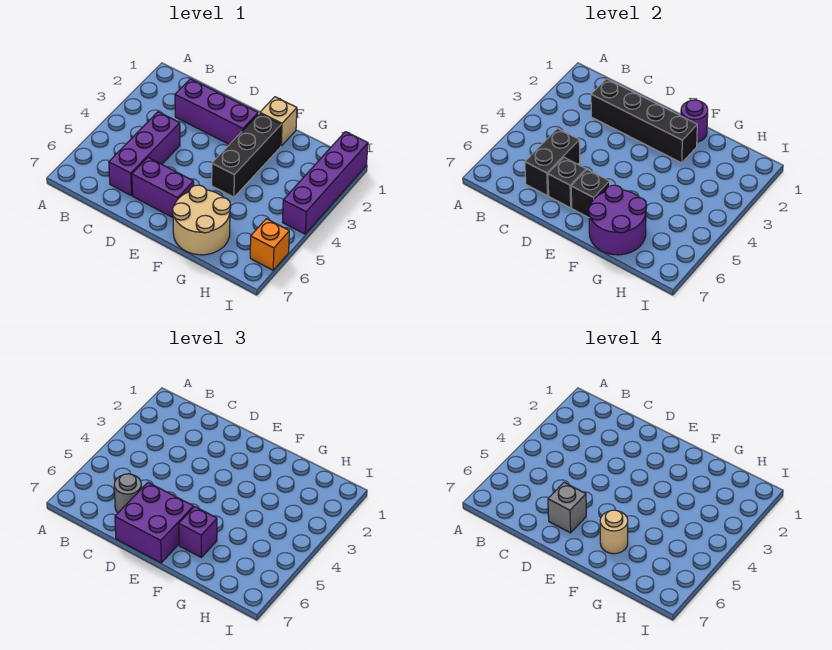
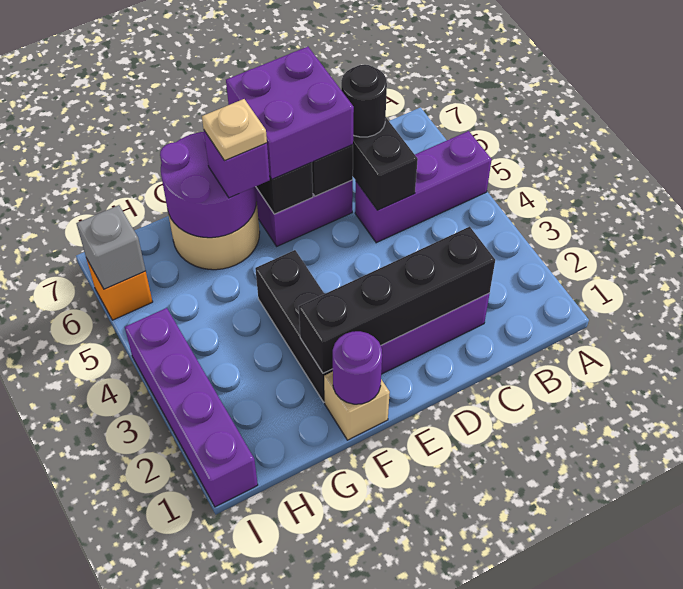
purple brick C4:C6 level 1 -> purple brick A5:C5 level 1
grey round brick C6 level 3 -> black round brick C6 level 3
grey brick D6 level 4 -> grey brick I6 level 2
tan round brick F6 level 4 -> tan plate F6 level 4

